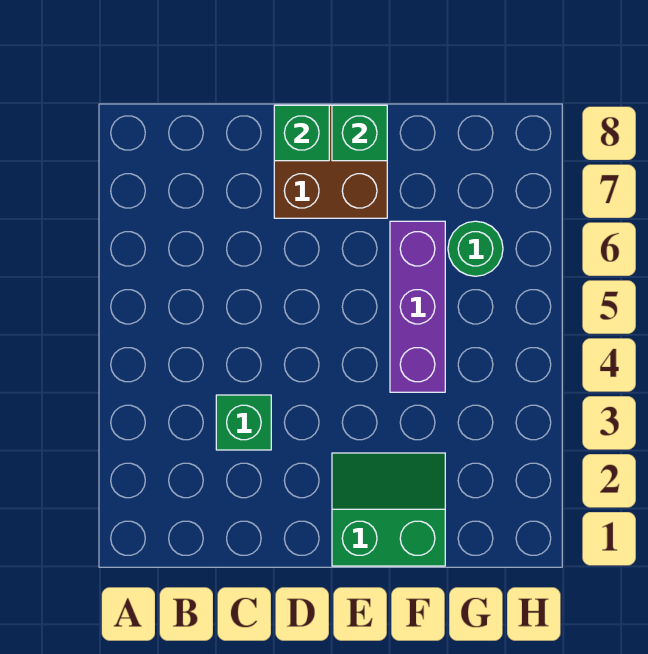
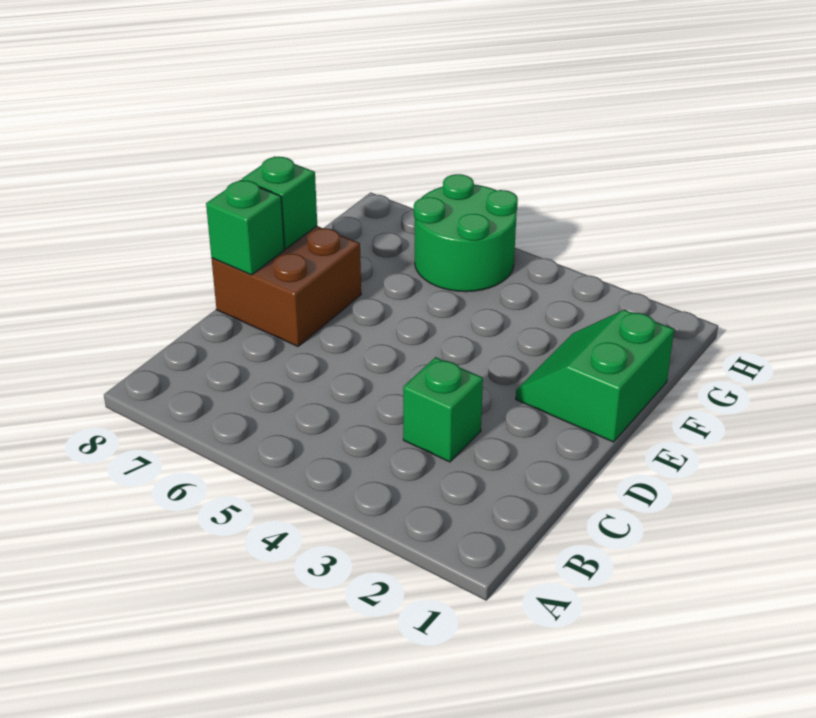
purple brick F4:F6 level 1 -> none
green round brick G6 level 1 -> green round brick G5:H6 level 1

